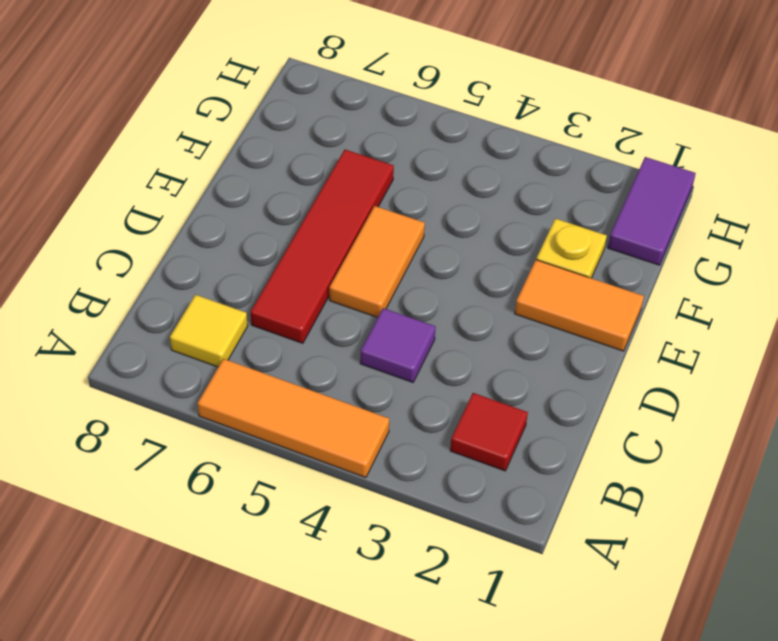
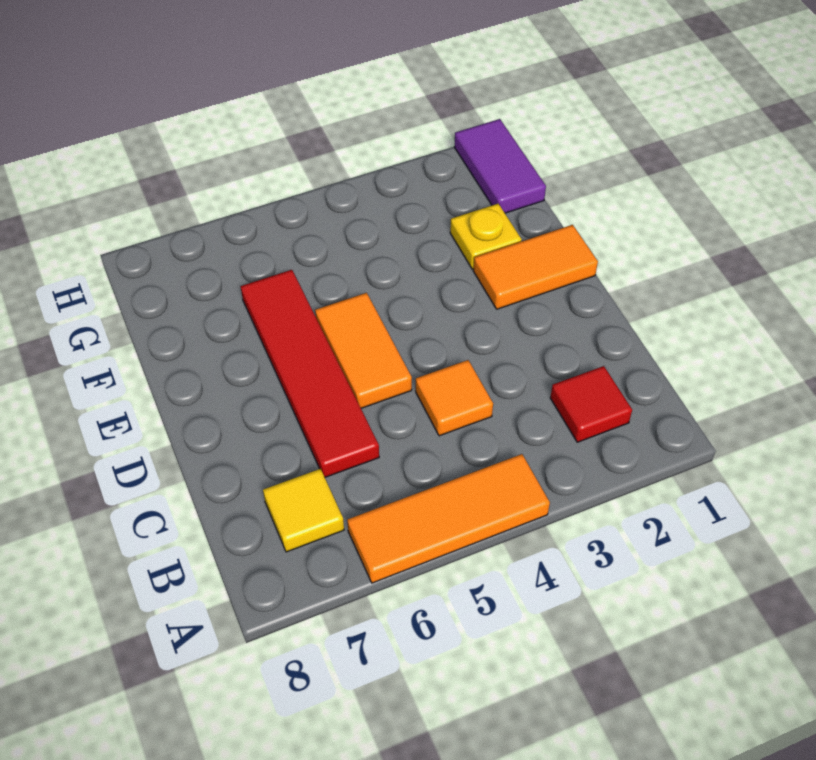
purple tile C4 level 1 -> orange tile C4 level 1

